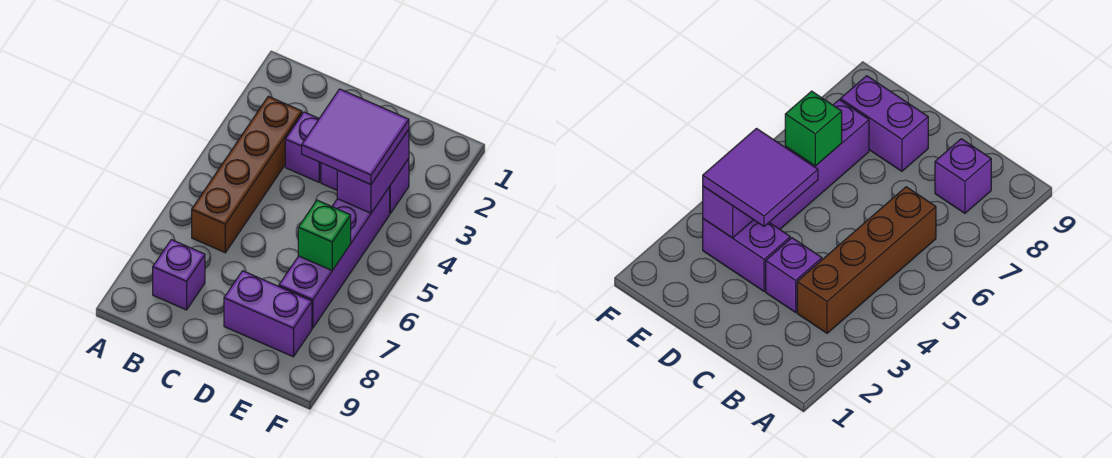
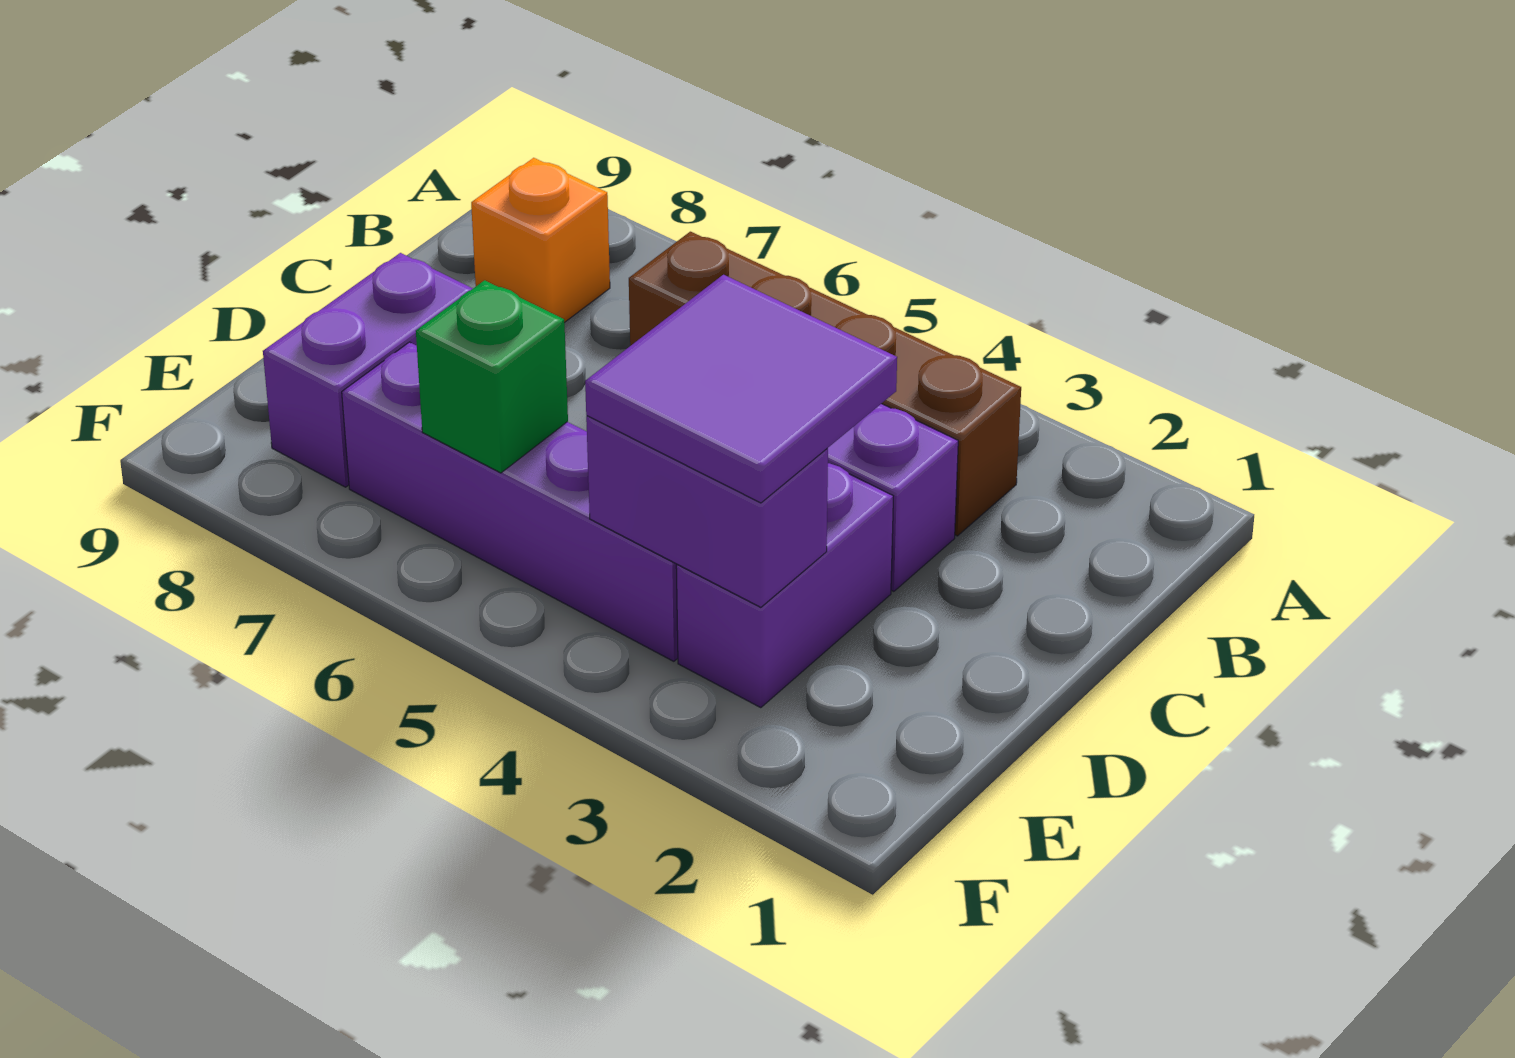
purple brick B8 level 1 -> orange brick B8 level 1

